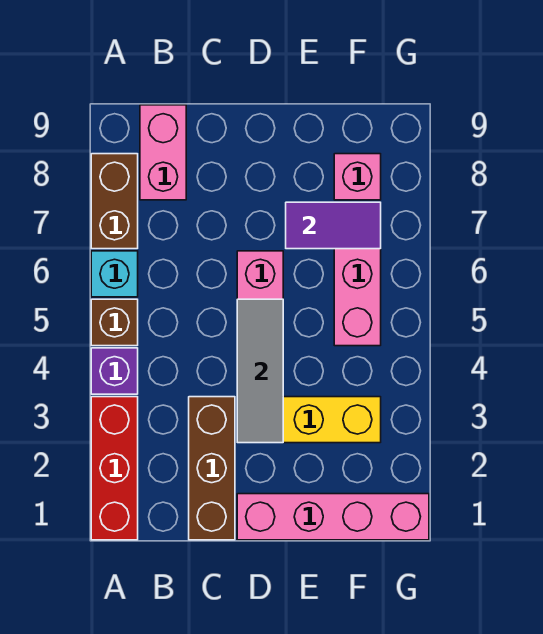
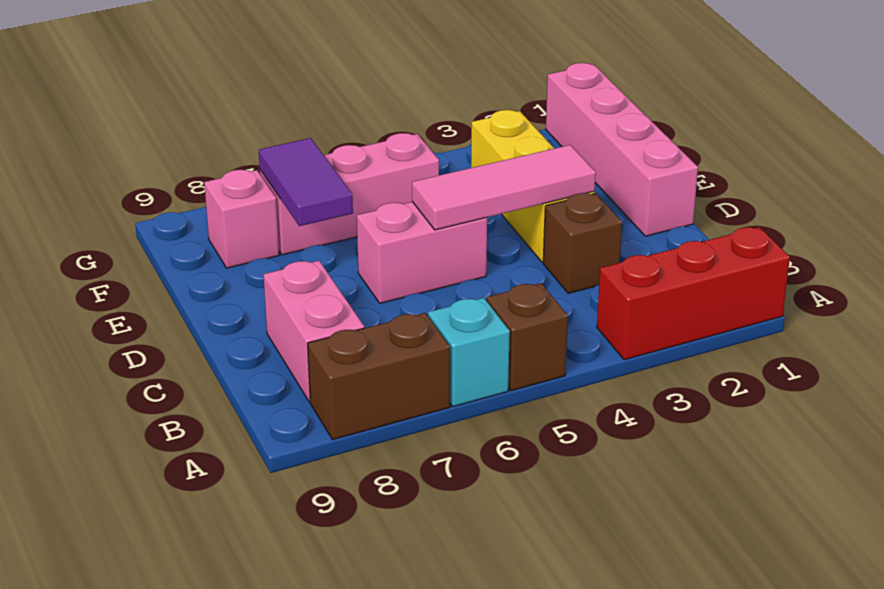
purple brick A4 level 1 -> none
pink brick B8:B9 level 1 -> pink brick B8:C8 level 1
brown brick C1:C3 level 1 -> brown brick C3 level 1
grey tile D3:D5 level 2 -> pink tile D3:D5 level 2

